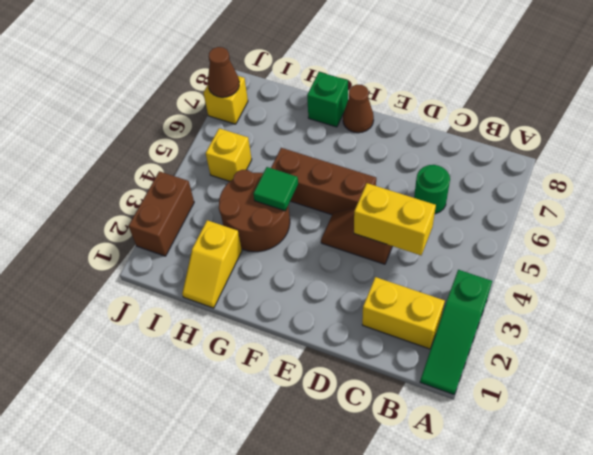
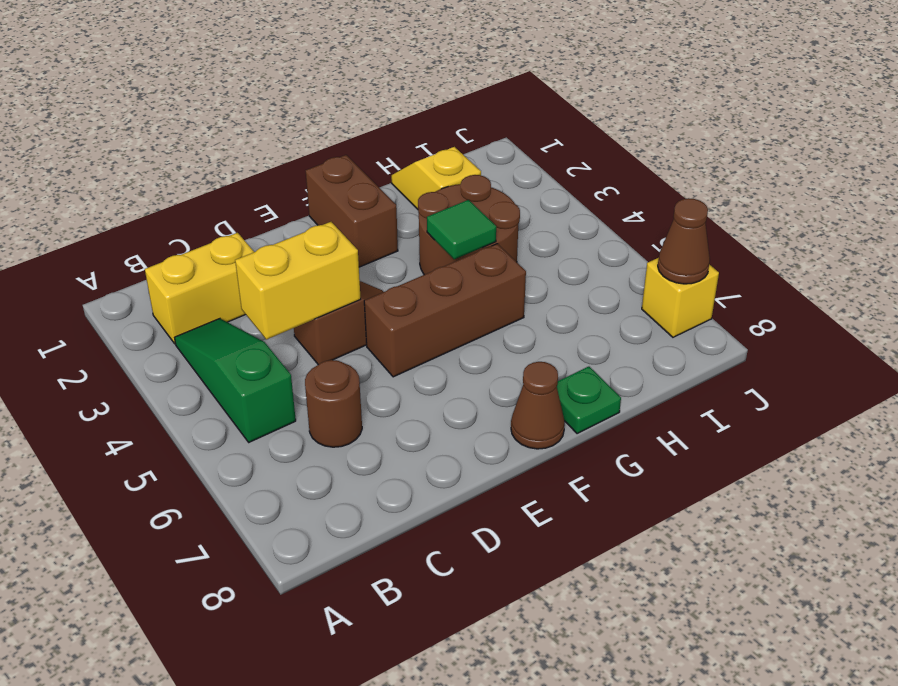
green slope A1:A3 level 1 top 3 -> green slope B3:B5 level 1 top 5
green round brick C6 level 1 -> brown round brick C6 level 1
green brick G8 level 1 -> green plate G8 level 1
yellow brick I5 level 1 -> none
brown brick J2:J3 level 1 -> brown brick F1:F2 level 1

